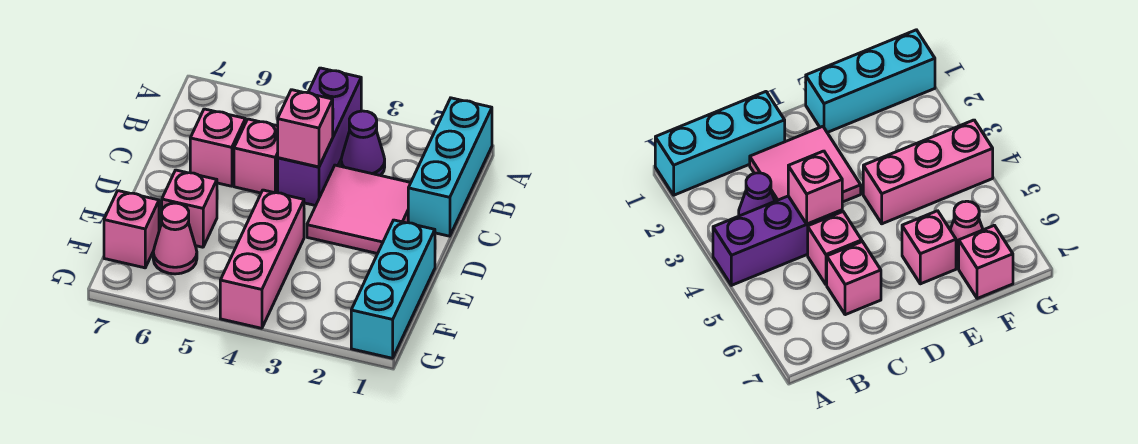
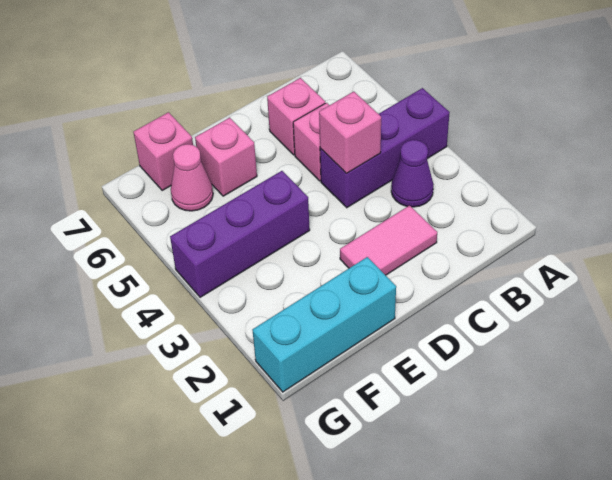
cyan brick A1:C1 level 1 -> none
pink tile C2:D3 level 1 -> pink tile C2:D2 level 1
pink brick E4:G4 level 1 -> purple brick E4:G4 level 1

